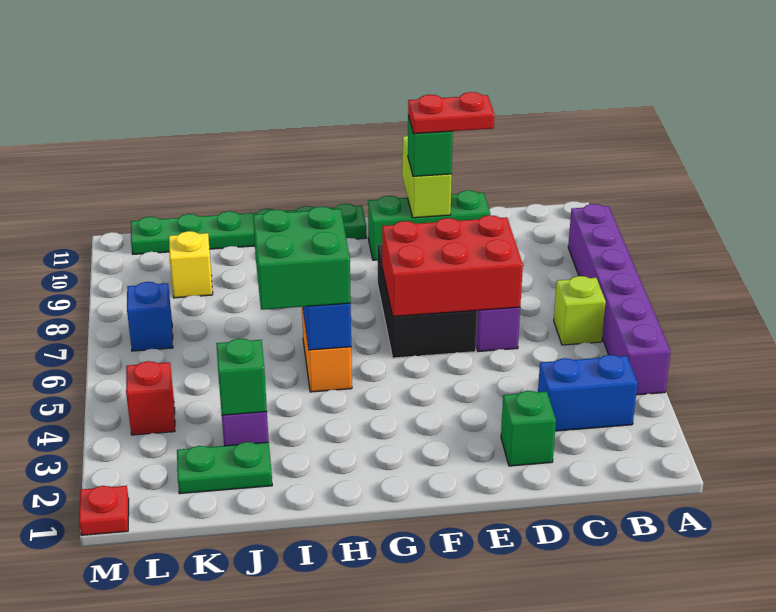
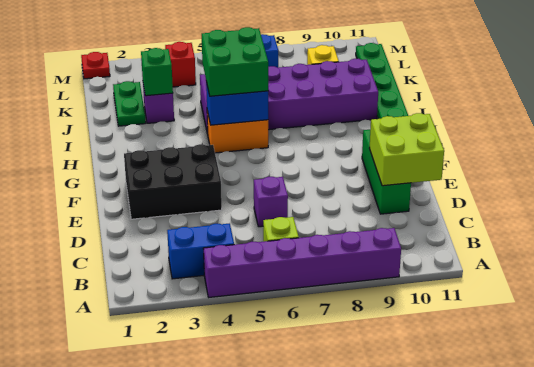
blue brick B3:C3 level 1 -> blue brick B3:B4 level 1
green brick D2 level 1 -> none
red brick D6:F7 level 2 -> none
red plate D10:E10 level 4 -> none
black brick E6:F8 level 1 -> black brick E2:F4 level 1
lime brick E10:E11 level 2 -> lime brick D10:E11 level 2
green brick E10 level 3 -> none
none -> purple brick I5:J10 level 1

